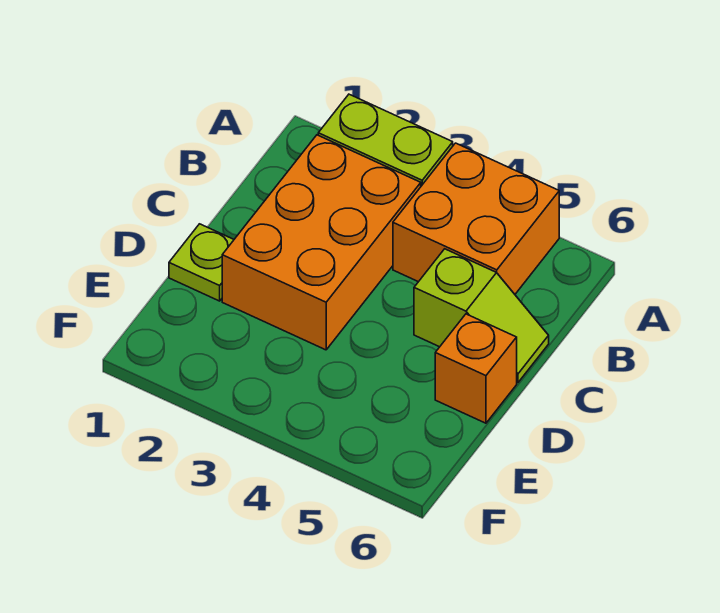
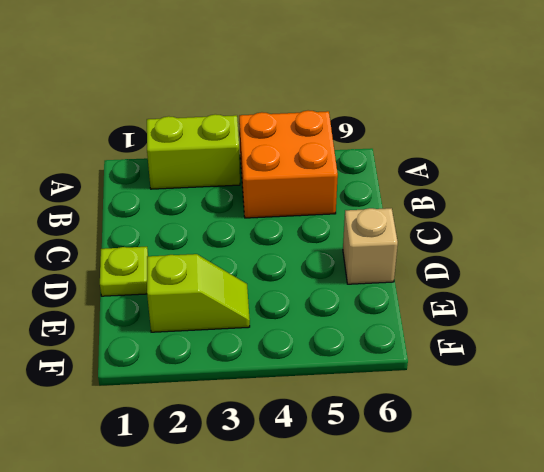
orange brick B2:D3 level 1 -> none
lime slope C5:C6 level 1 top 5 -> lime slope E2:E3 level 1 top 2
orange brick D6 level 1 -> tan brick D6 level 1

